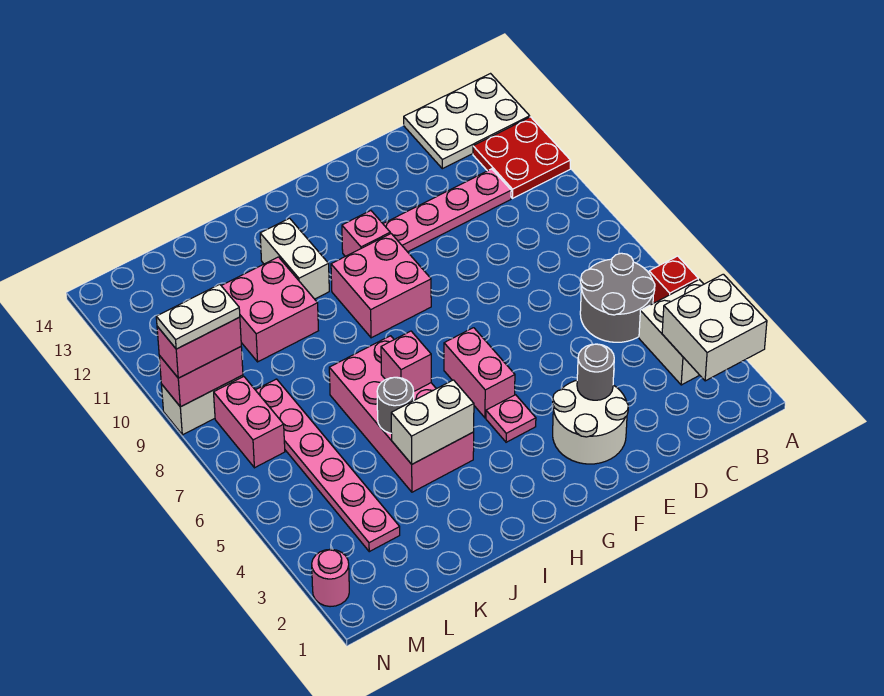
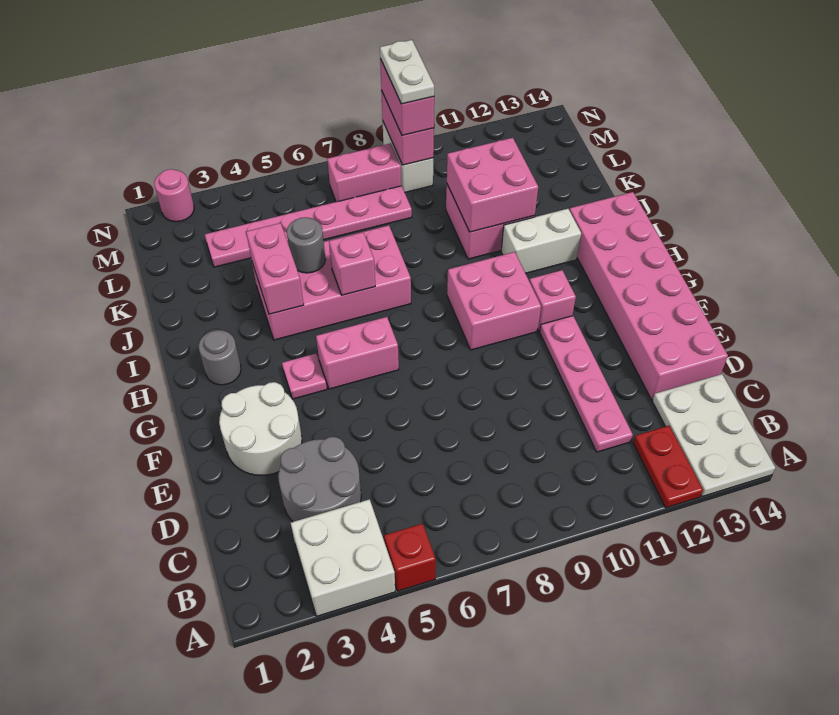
white brick A2:B3 level 2 -> none
red plate A11:B12 level 1 -> red plate A12:B12 level 1
grey round brick B5:C6 level 1 -> grey round brick C3:D4 level 1
none -> pink brick D13:I14 level 1
grey round brick E3 level 2 -> grey round brick H2 level 1
white brick I4:J4 level 2 -> pink brick I4:J4 level 2
none -> pink brick J10:K11 level 2

